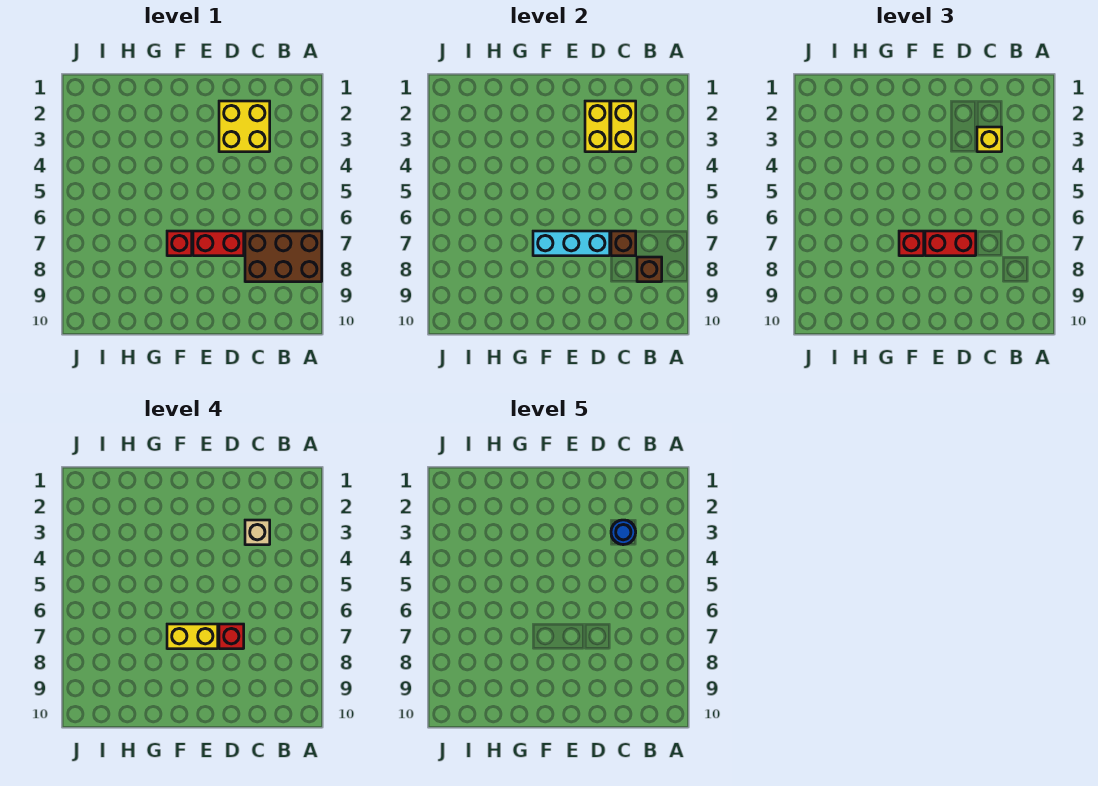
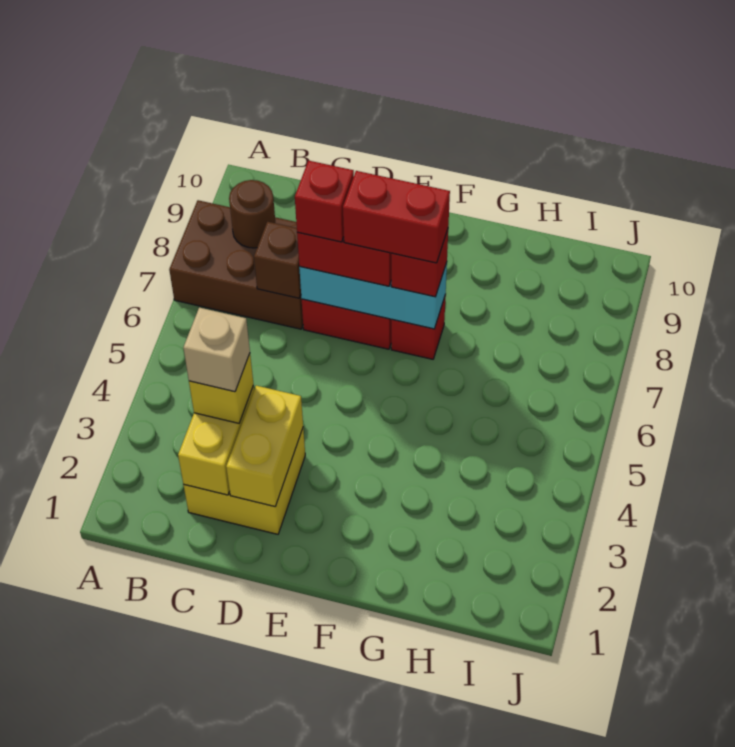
brown brick B8 level 2 -> brown round brick B8 level 2
blue round brick C3 level 5 -> none
yellow brick E7:F7 level 4 -> red brick E7:F7 level 4

